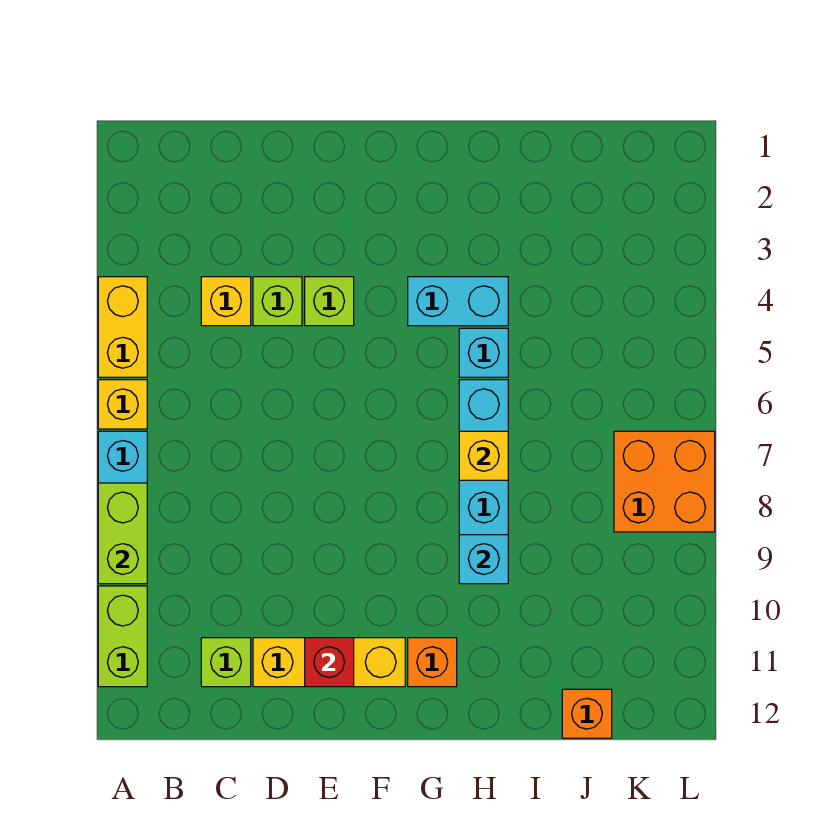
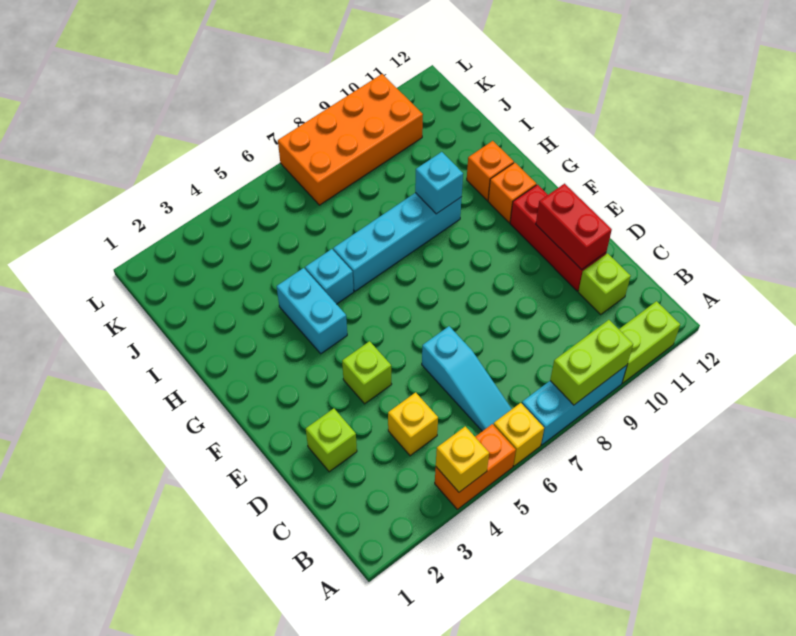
yellow brick A4:A5 level 1 -> orange brick A4:A5 level 1
none -> cyan slope B6:D6 level 1 top D
lime brick D4 level 1 -> lime brick D2 level 1
yellow brick D11:F11 level 1 -> red brick D11:F11 level 1
red brick E11 level 2 -> red brick D11:E11 level 2
yellow brick H7 level 2 -> yellow brick A4 level 2
orange brick J12 level 1 -> orange brick H11 level 1
orange brick K7:L8 level 1 -> orange brick K7:L10 level 1

